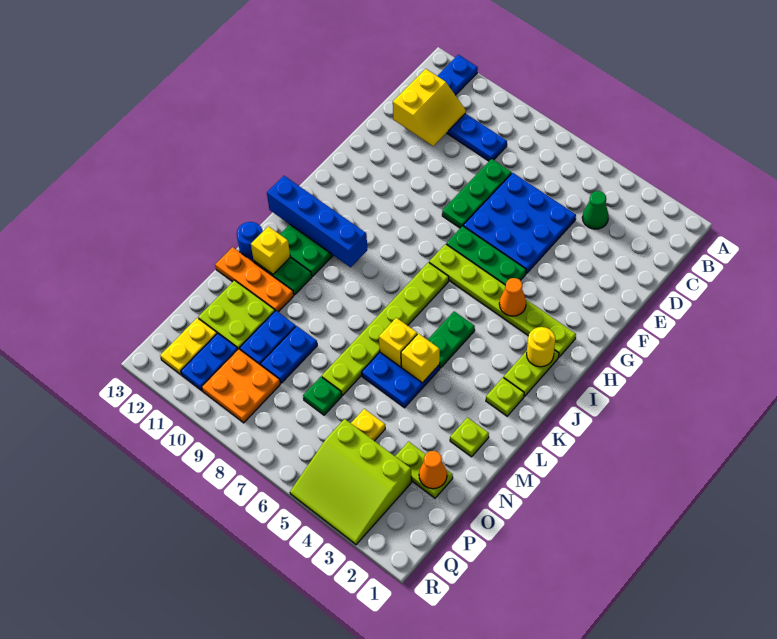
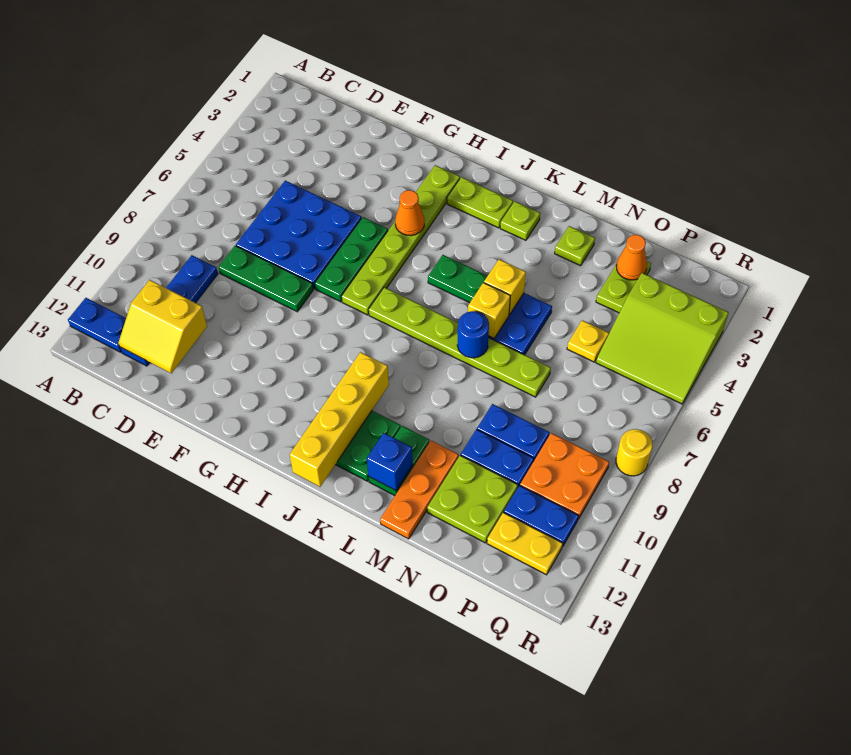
green cone C4 level 1 -> none
yellow slope C11:D12 level 2 top 12 -> yellow slope C11:D12 level 2 top 11
yellow round brick I2 level 2 -> yellow round brick R8 level 1
blue brick J10:J13 level 2 -> yellow brick J10:J13 level 2
yellow brick L12 level 2 -> blue brick L12 level 2
blue round brick L13 level 1 -> blue round brick L7 level 2
green plate O7 level 1 -> none
lime slope P3:R5 level 1 top P -> lime slope P3:R5 level 1 top 3

